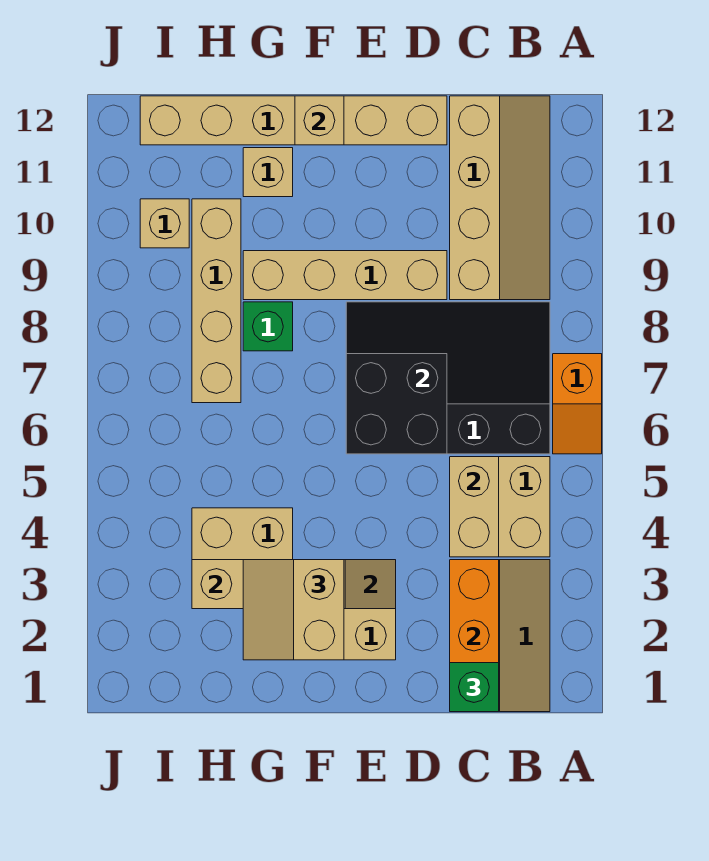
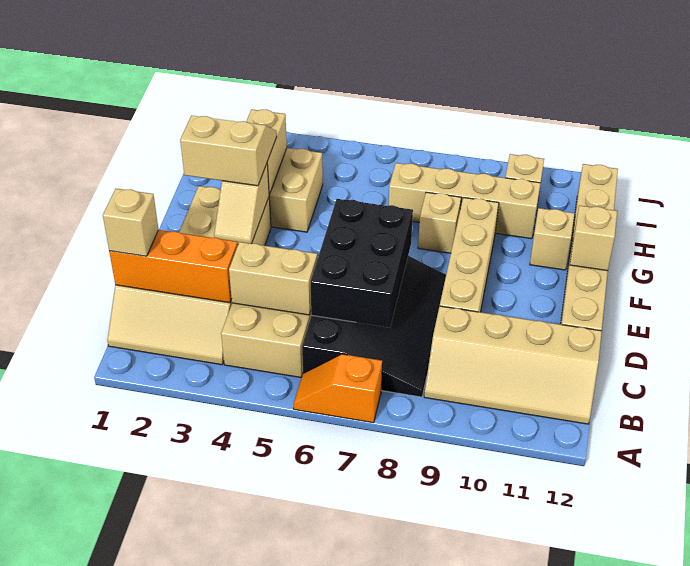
green brick C1 level 3 -> tan brick C1 level 3
black brick D6:E7 level 2 -> black brick C6:E7 level 2
green brick G8 level 1 -> tan brick G8 level 1

